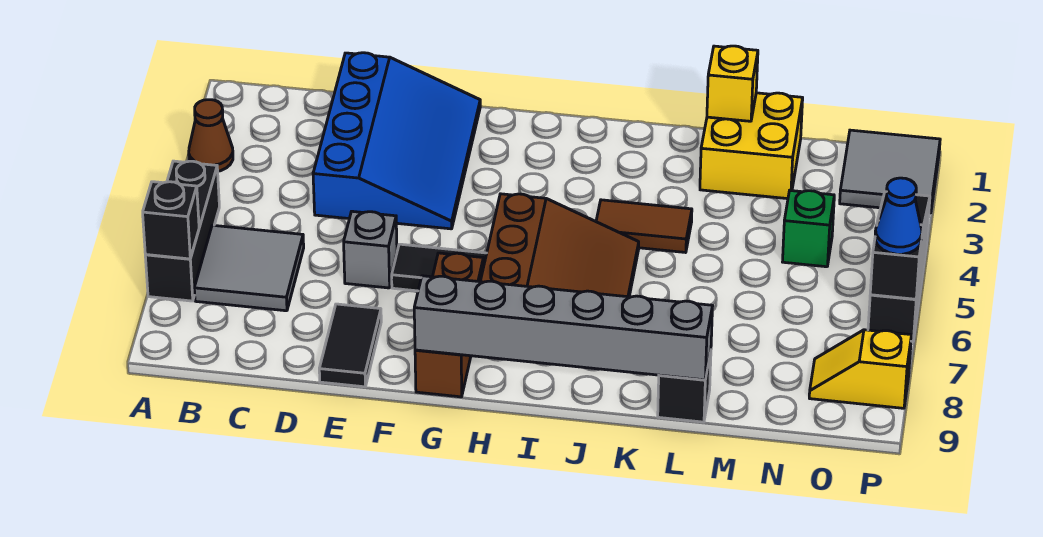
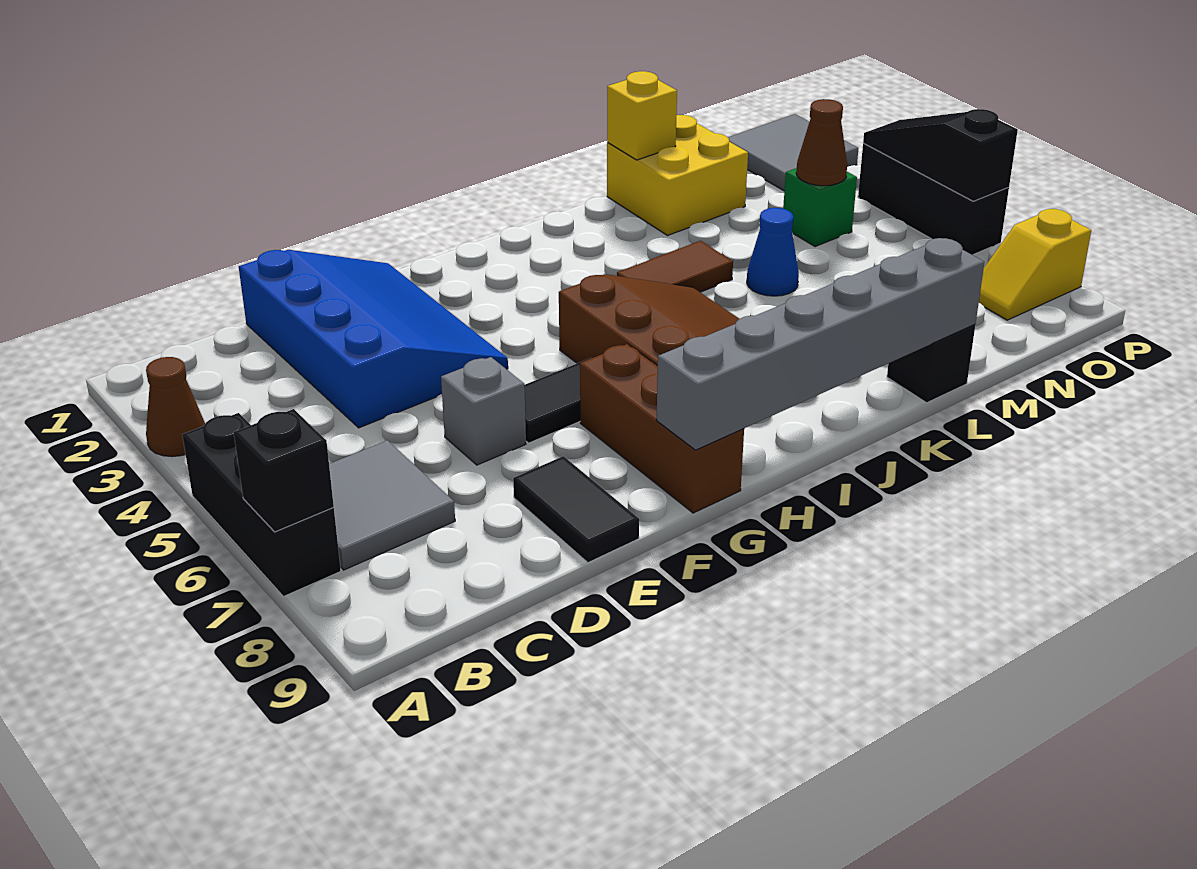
none -> brown cone N4 level 2
blue cone P6 level 3 -> blue cone L5 level 1

